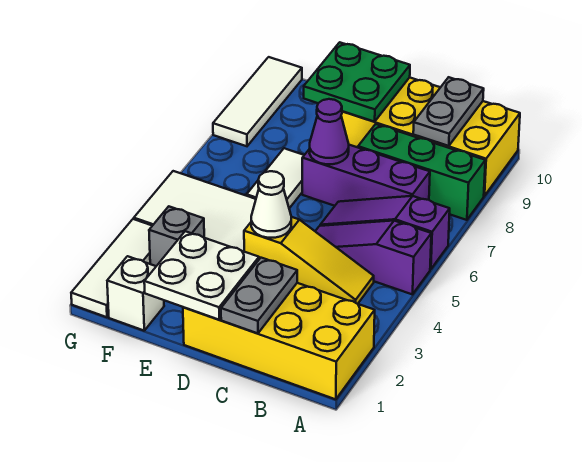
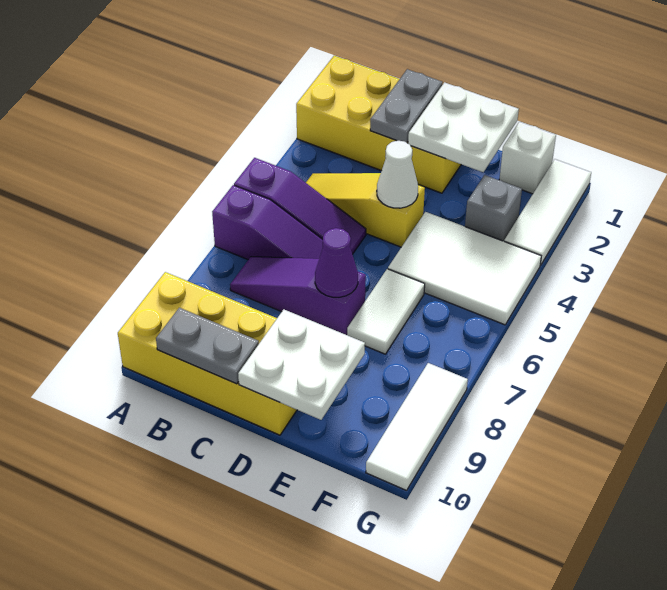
green brick A8:C8 level 1 -> none
purple brick B7:D7 level 1 -> purple slope B7:D7 level 1 top D
grey plate B9:B10 level 2 -> grey plate B10:C10 level 2
green plate D9:E10 level 2 -> white plate D9:E10 level 2

